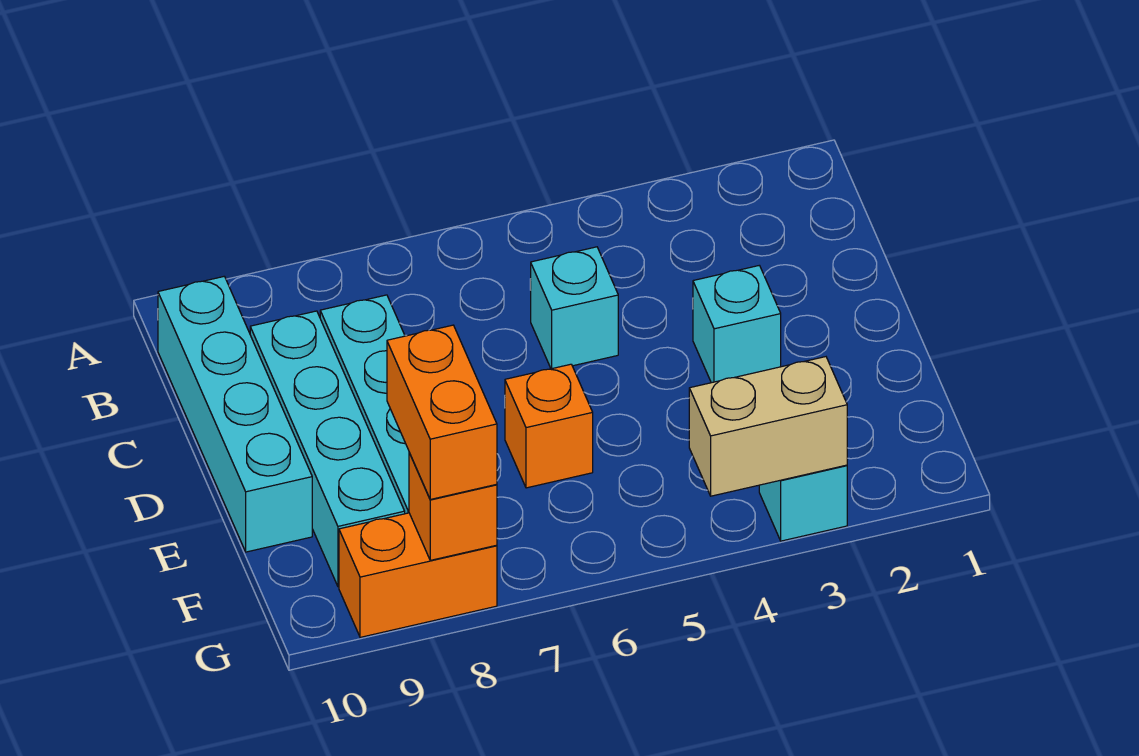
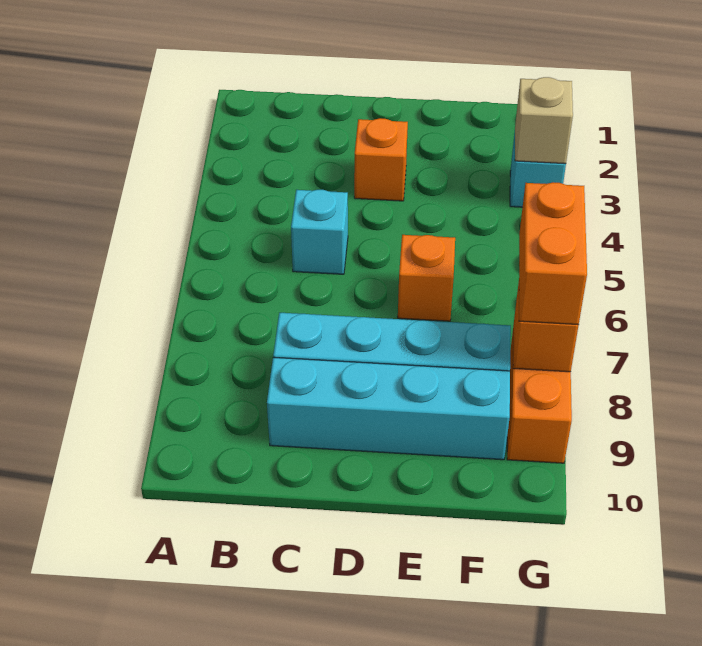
cyan brick B10:E10 level 1 -> none
cyan brick D3 level 1 -> orange brick D3 level 1
orange brick F8:G8 level 3 -> orange brick G7:G8 level 3
tan brick G3:G4 level 2 -> tan brick G3 level 2

